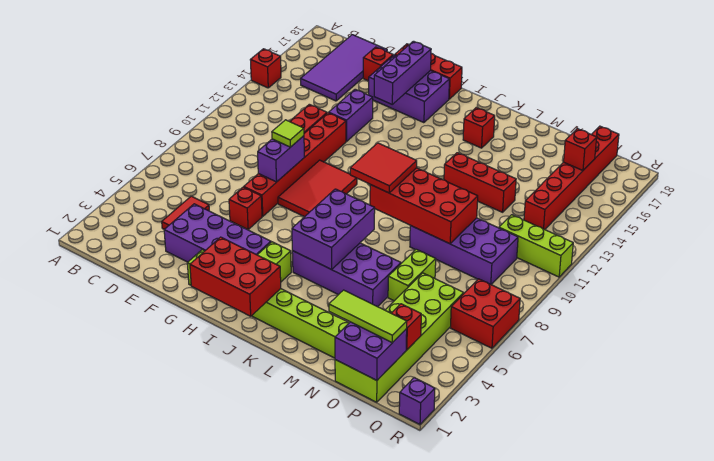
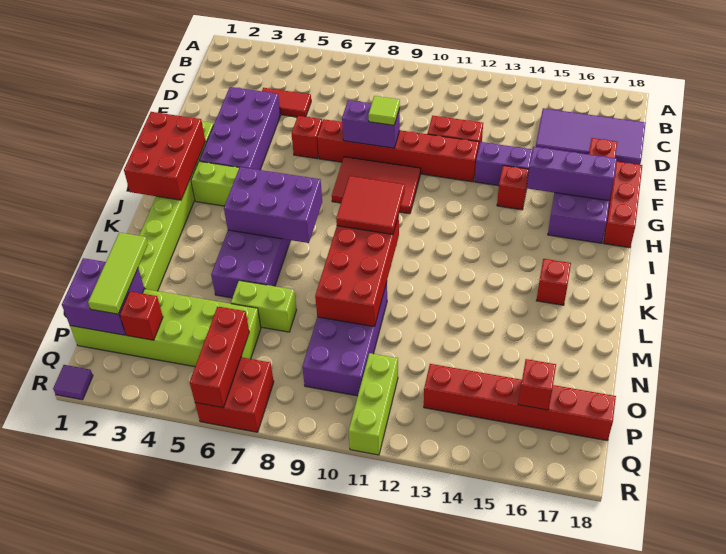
red brick A14 level 1 -> red brick G14 level 1
red brick L13:N13 level 1 -> red brick P6:R6 level 2
purple brick R1 level 1 -> purple tile R1 level 1

